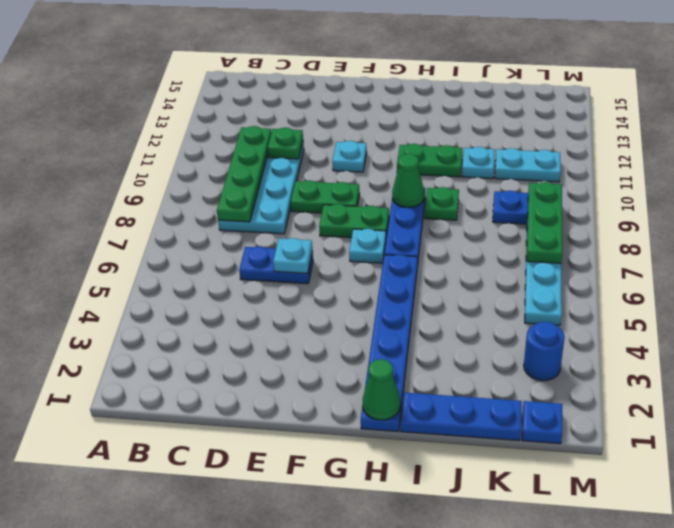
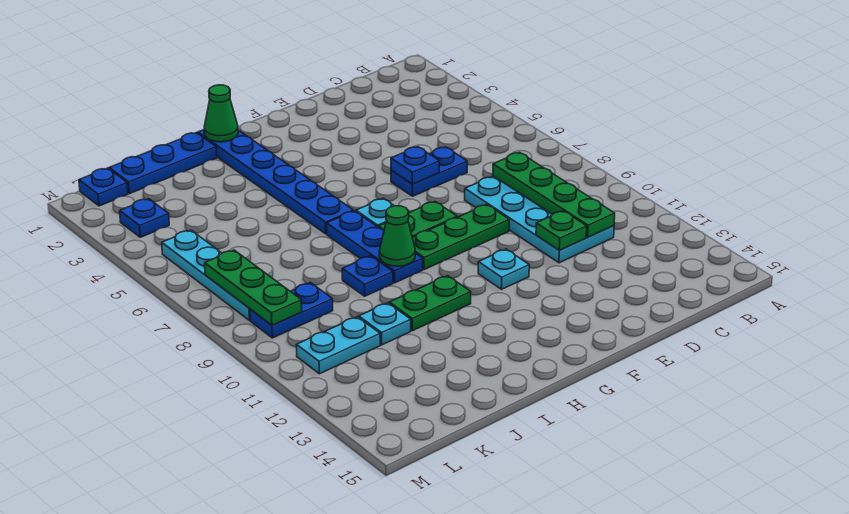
cyan plate E6 level 2 -> blue plate E6 level 2
green plate E9:F9 level 1 -> green plate E9:G9 level 1
green plate I9 level 1 -> blue plate I9 level 1
blue round brick L3 level 1 -> blue plate L3 level 1

